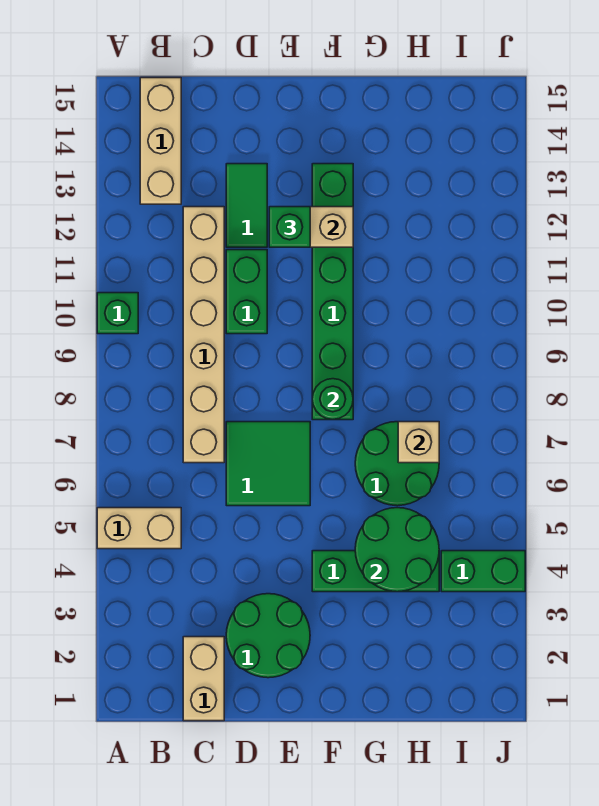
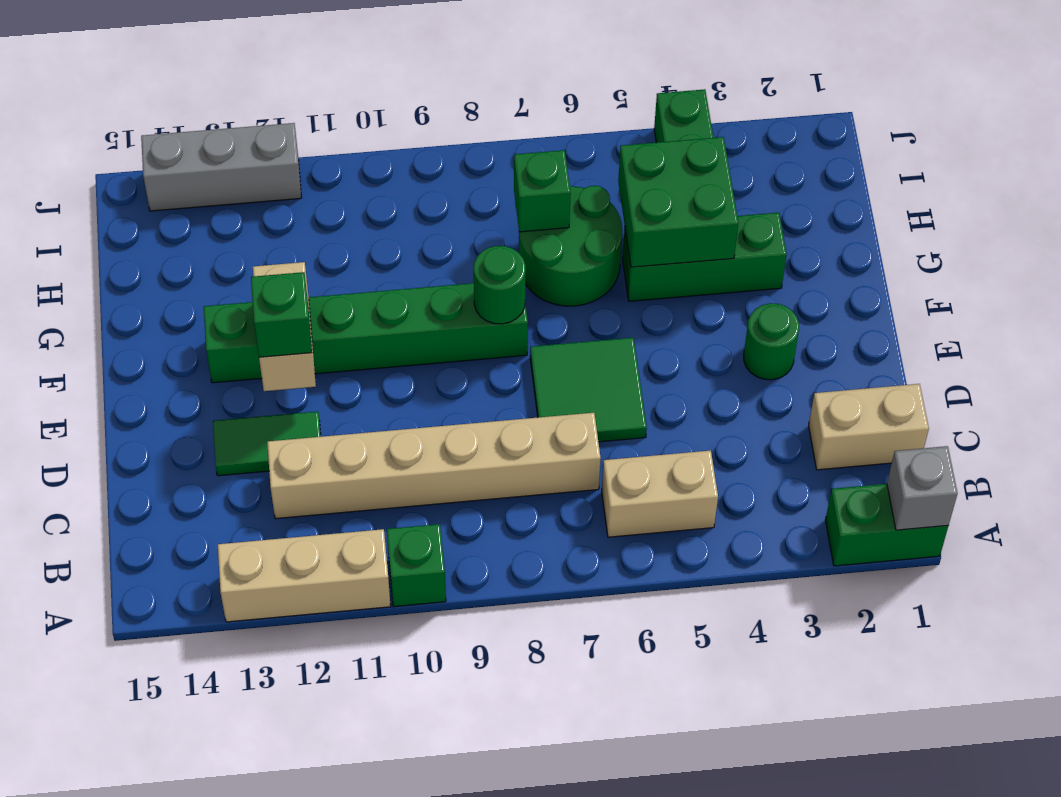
none -> grey brick A1 level 2
tan brick A5:B5 level 1 -> tan brick B5:B6 level 1
tan brick B13:B15 level 1 -> tan brick A11:A13 level 1
green round brick D2:E3 level 1 -> green round brick E3 level 1
green brick D10:D11 level 1 -> green brick A1:A2 level 1
green brick F4:H4 level 1 -> green brick G3:G5 level 1
green round brick G4:H5 level 2 -> green brick G4:H5 level 2
tan brick H7 level 2 -> green brick H7 level 2
none -> grey brick J12:J14 level 1

